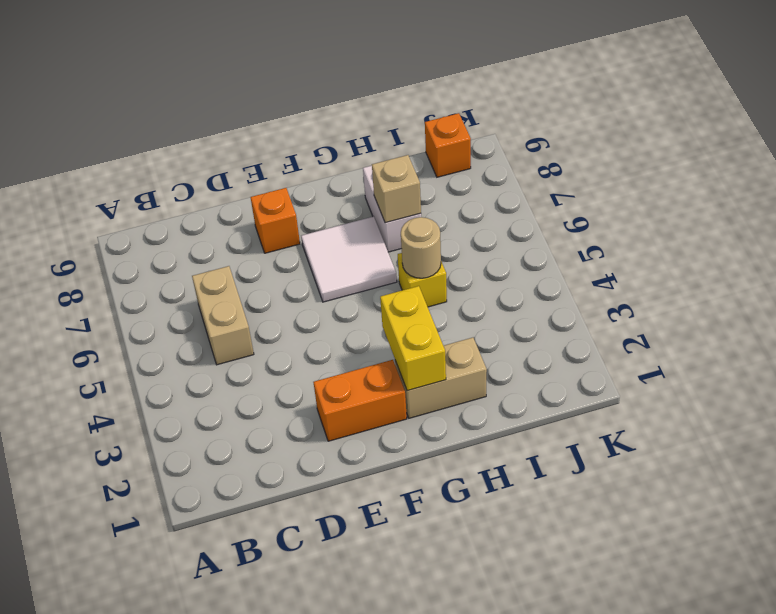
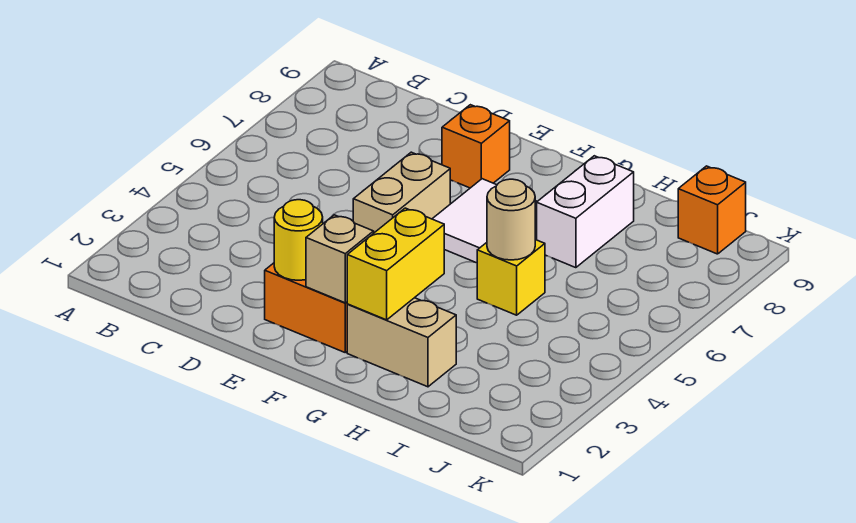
tan brick C5:C6 level 1 -> tan brick E5:E6 level 1
none -> yellow round brick E2 level 2
tan brick H7 level 2 -> tan brick F2 level 2

